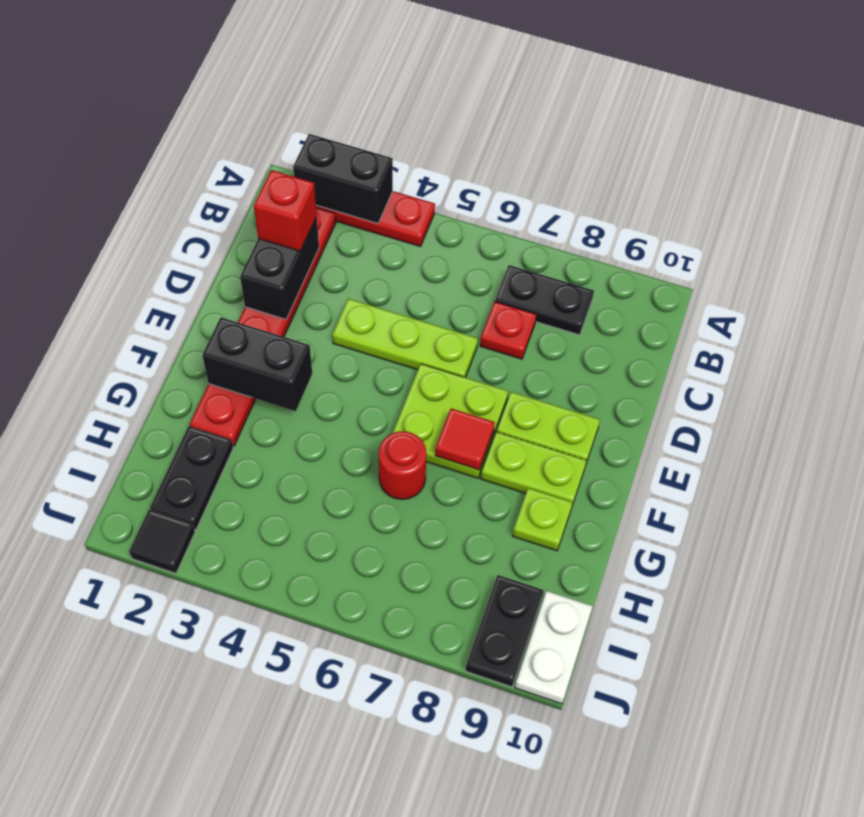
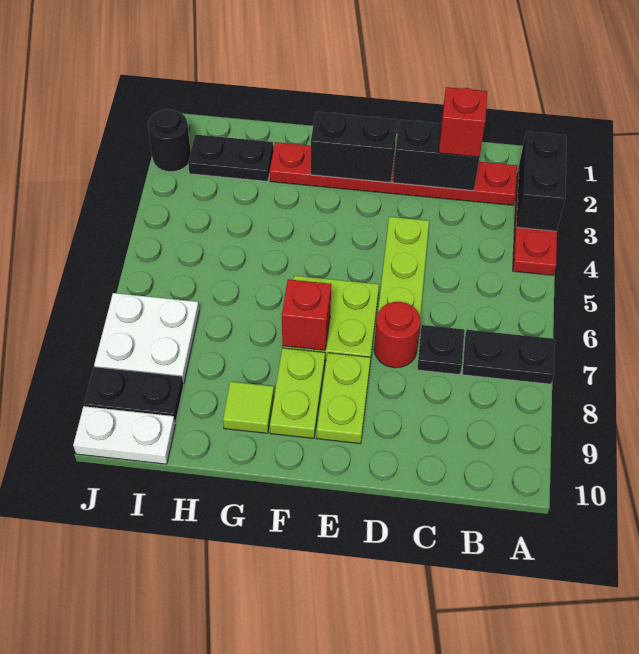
black plate B7:B8 level 1 -> black plate A7:B7 level 1
red plate C7 level 1 -> black plate C7 level 1
black brick F2:F3 level 2 -> black brick E2:F2 level 2
red tile F7 level 2 -> red brick F7 level 2
red round brick G6 level 1 -> red round brick D7 level 1
lime plate G9 level 1 -> lime tile G9 level 1
none -> white plate I7:J8 level 1
black tile J2 level 1 -> black round brick J2 level 1

